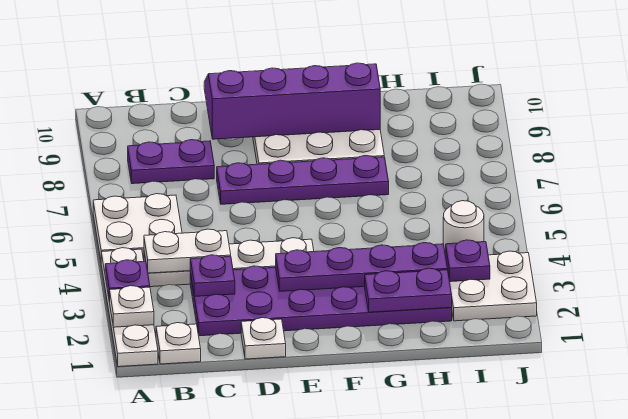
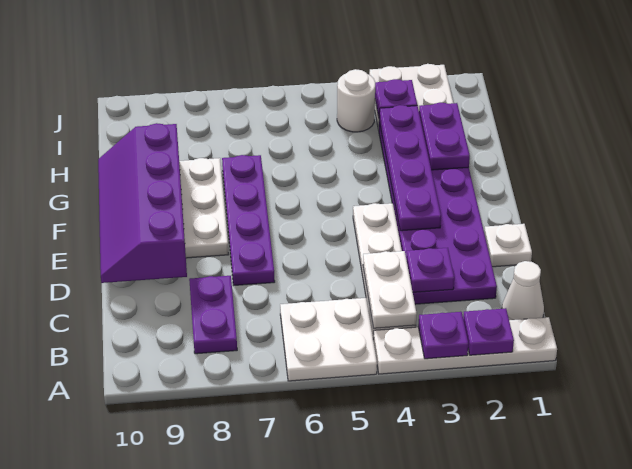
white plate A2 level 2 -> purple plate A2 level 2
white plate B1 level 1 -> white cone B1 level 1

